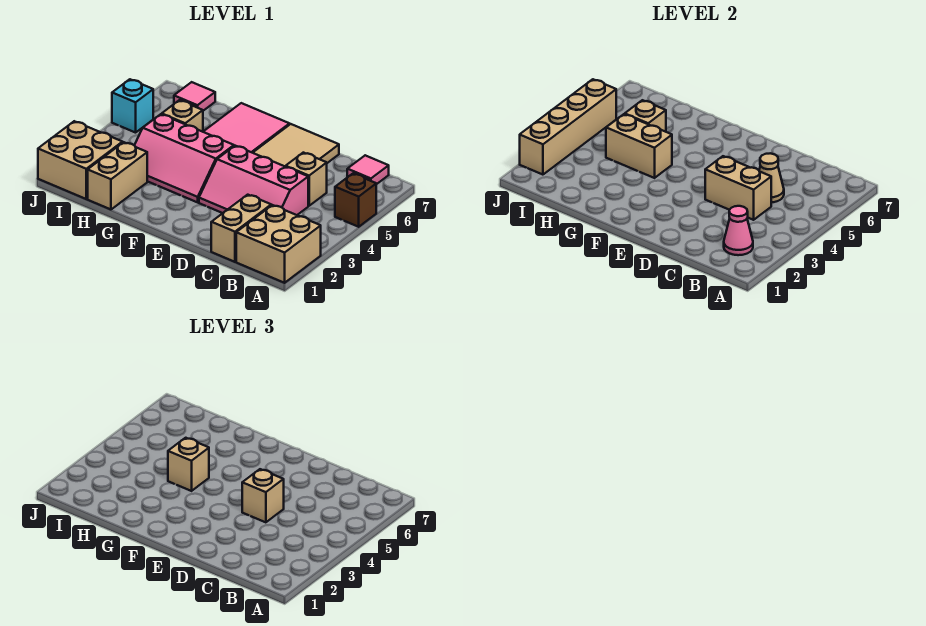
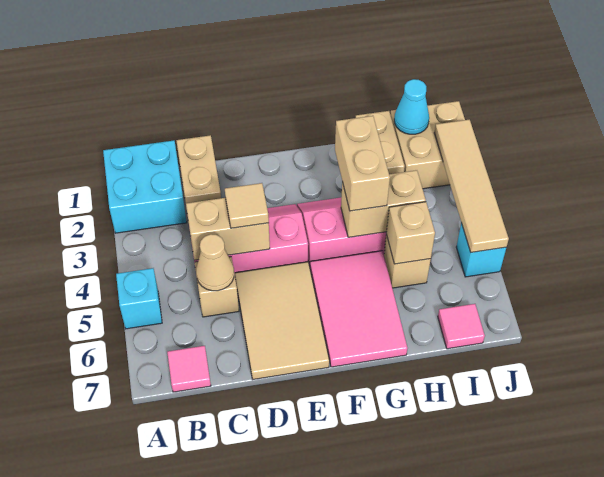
tan brick A1:B2 level 1 -> cyan brick A1:B2 level 1
brown brick A5 level 1 -> cyan brick A5 level 1
pink cone B2 level 2 -> none
tan brick D4 level 3 -> tan tile D4 level 3
tan brick G4 level 3 -> tan brick G3:G4 level 3
none -> cyan cone I1 level 2
tan brick J2:J5 level 2 -> tan tile J2:J5 level 2

